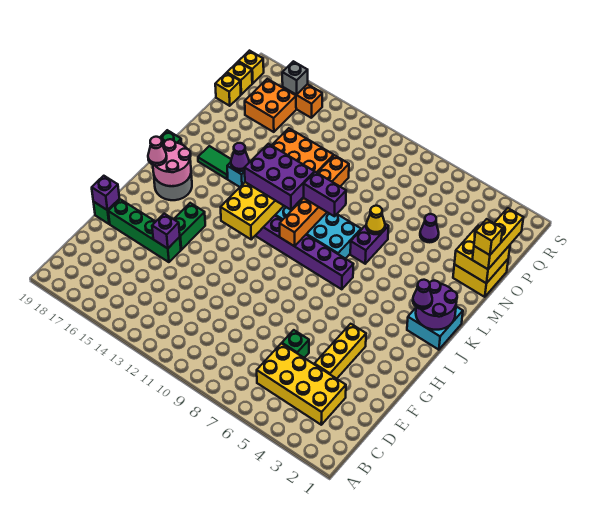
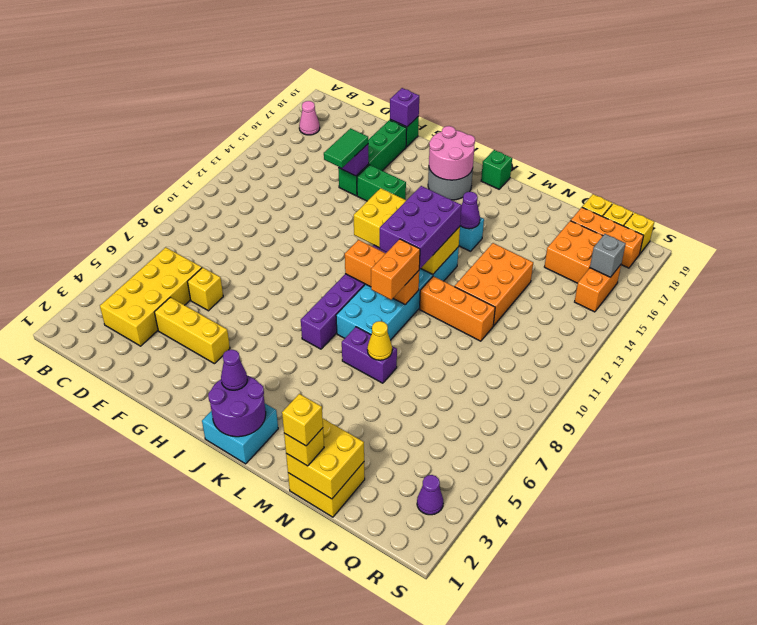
green brick E6 level 1 -> yellow brick E6 level 1
pink cone I18 level 3 -> pink cone B17 level 1
purple brick L9:L10 level 3 -> orange brick L9:L10 level 3
green tile L16:L17 level 1 -> green tile F14:F15 level 3
yellow brick N1:P1 level 3 -> yellow brick N1 level 3
purple cone O5 level 1 -> purple cone R3 level 1
none -> orange brick P18:R18 level 1

